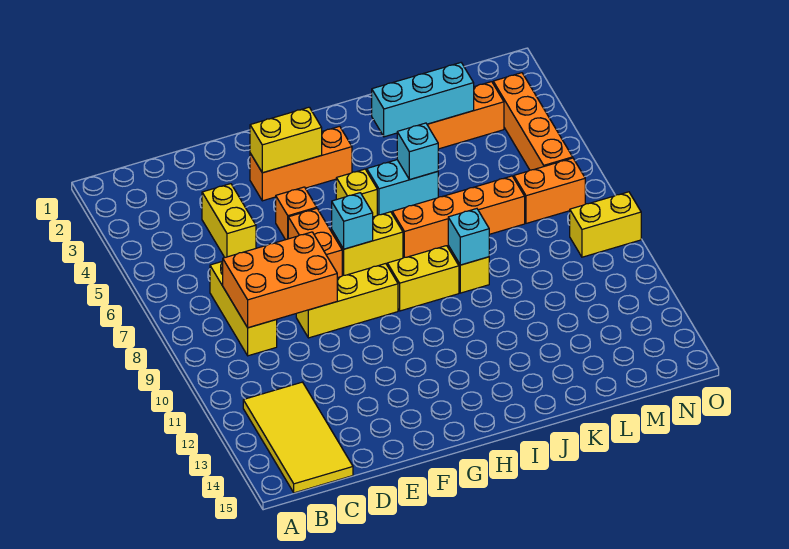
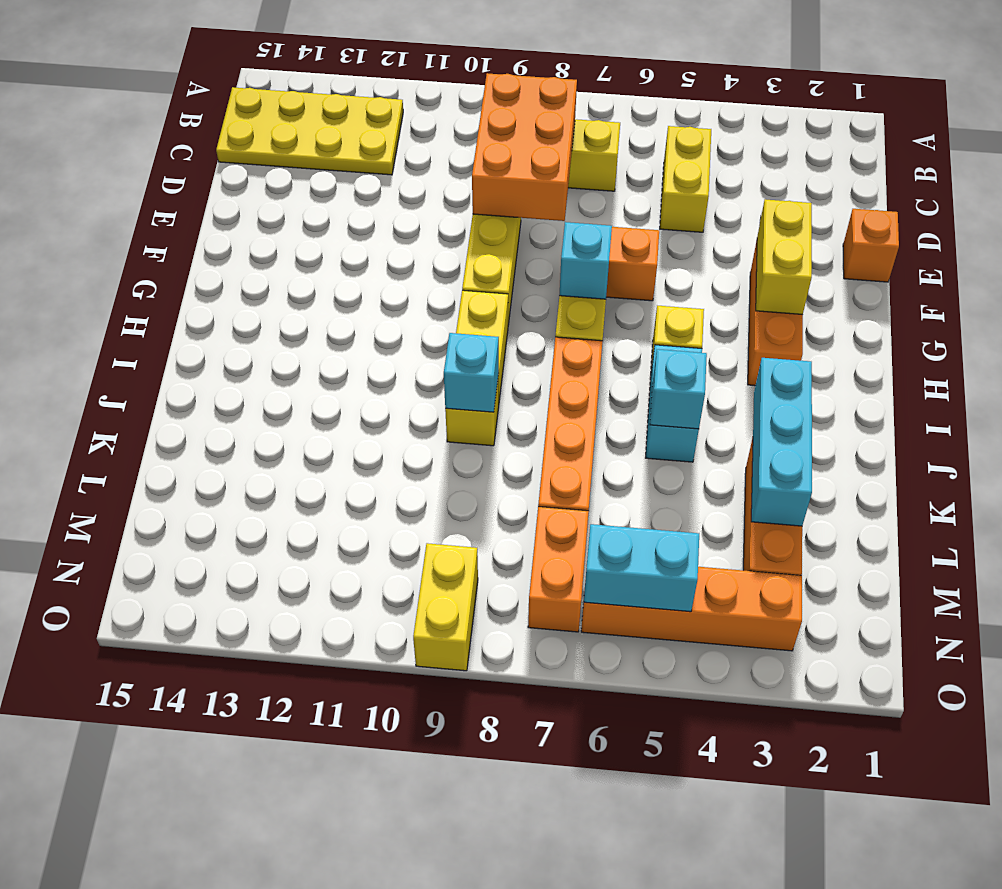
yellow tile B12:C15 level 1 -> yellow plate B12:C15 level 1
yellow brick D4:D5 level 1 -> yellow brick C5:D5 level 1
orange brick F5 level 1 -> orange brick E1 level 1
none -> cyan brick N5:N6 level 2

